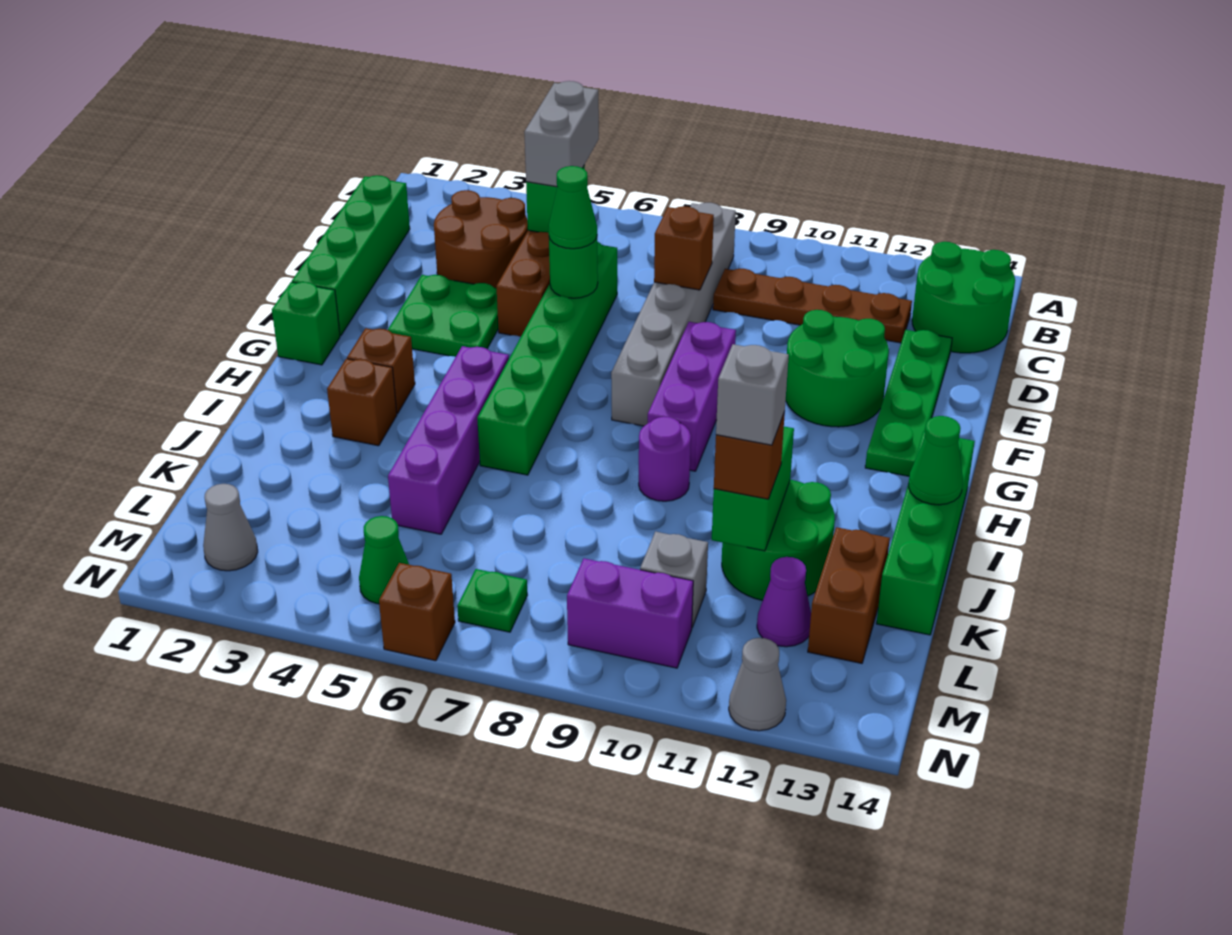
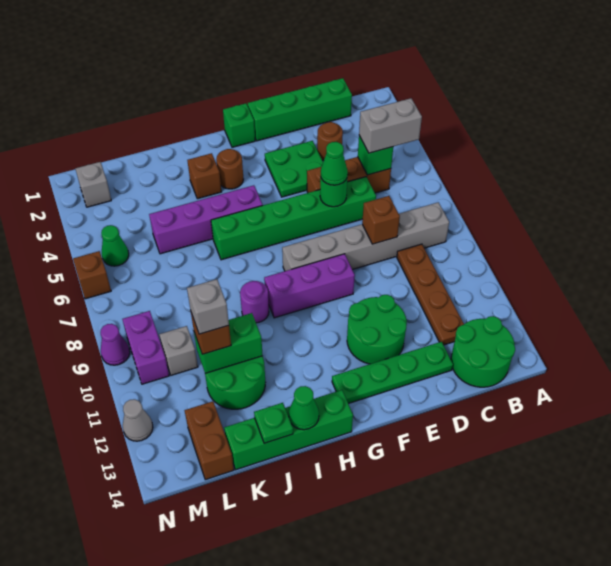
brown round brick C3:D4 level 1 -> brown round brick D3 level 1
brown brick H3 level 1 -> brown round brick H3 level 1
brown brick K13:L13 level 1 -> brown brick L13:L14 level 1
purple cone L12 level 1 -> purple cone N9 level 1
grey cone M2 level 1 -> grey brick M2 level 1
green plate M7 level 1 -> green plate J14 level 2

